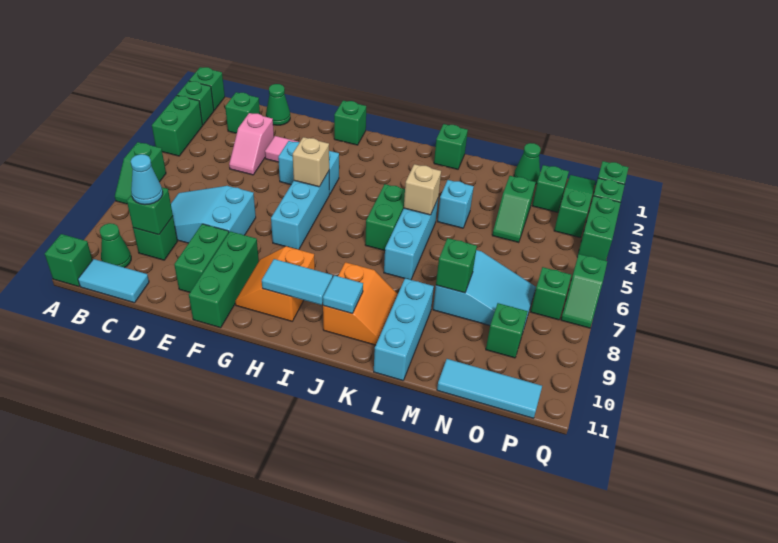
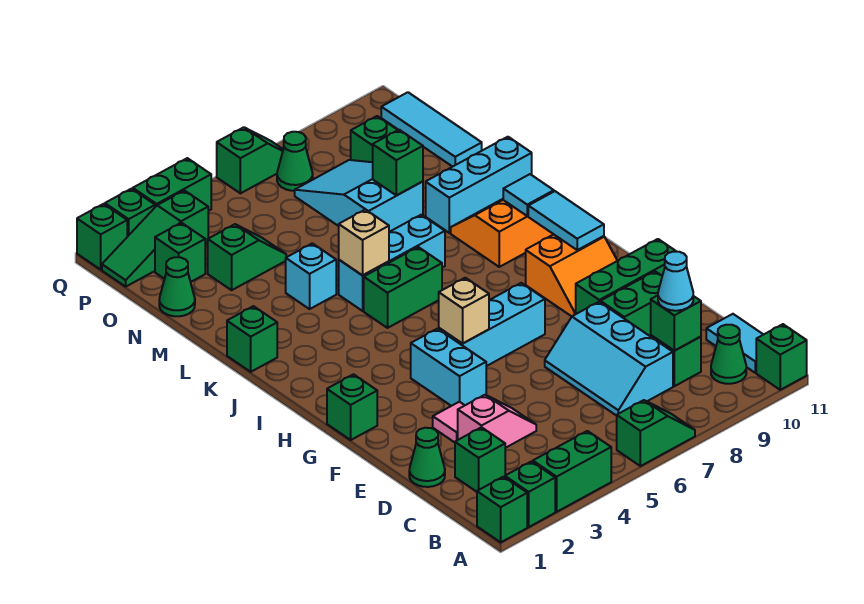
cyan slope C7:E8 level 1 top E -> cyan slope C7:E8 level 1 top 8
green brick P7 level 1 -> green cone P7 level 1

